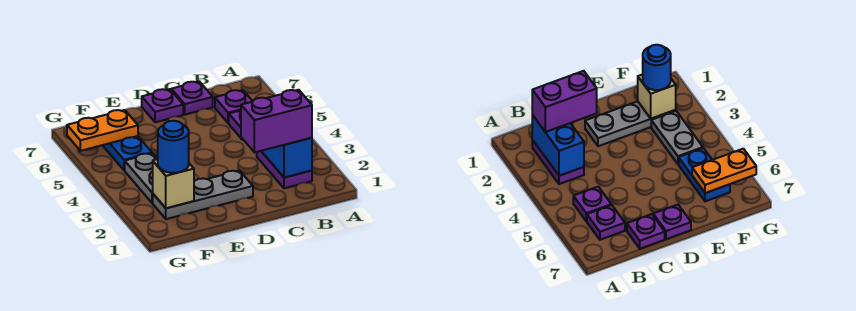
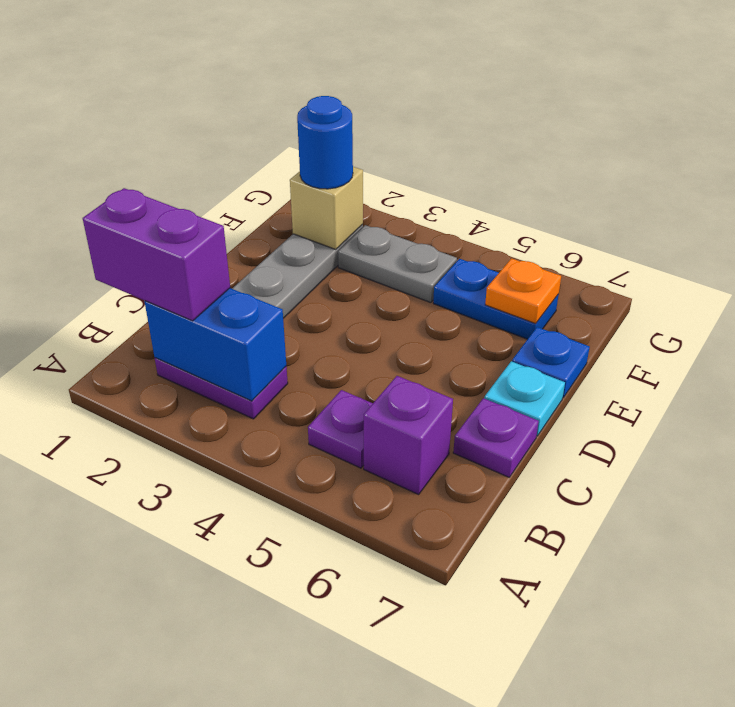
purple brick B2:C2 level 3 -> purple brick B1:B2 level 3
purple plate B6 level 1 -> purple brick B6 level 1
purple plate D7 level 1 -> cyan plate D7 level 1
none -> blue plate E7 level 1
orange plate F6:G6 level 2 -> orange plate F6 level 2

